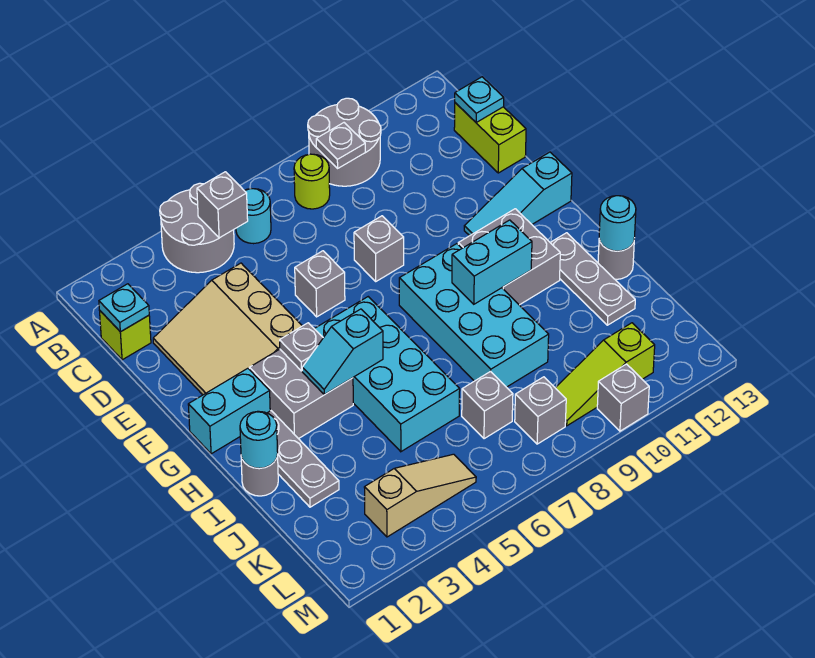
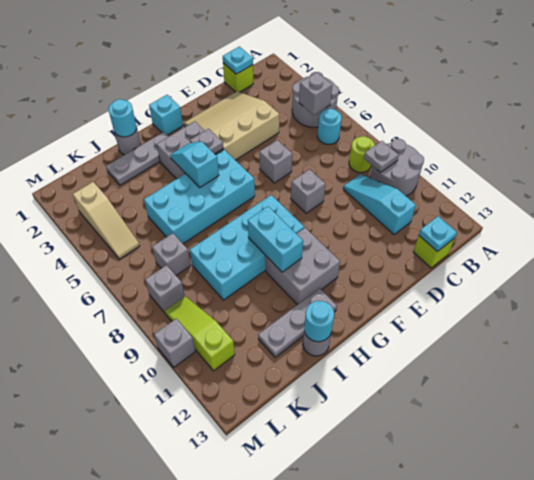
lime brick C13:D13 level 1 -> lime brick C13 level 1
cyan slope F11:F13 level 1 top 13 -> cyan slope C9:C11 level 1 top 11
cyan brick G1:G2 level 1 -> cyan brick G1 level 1

